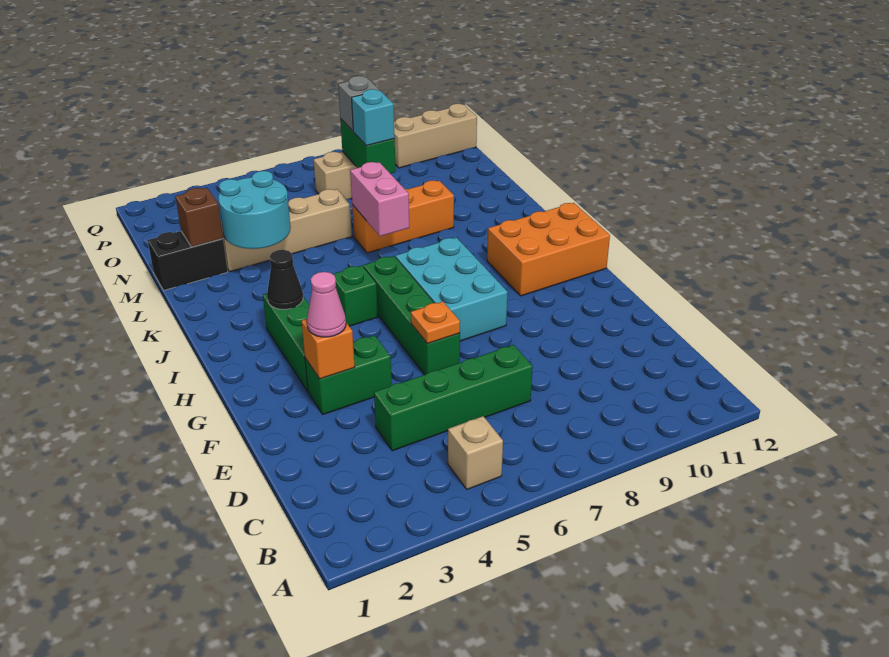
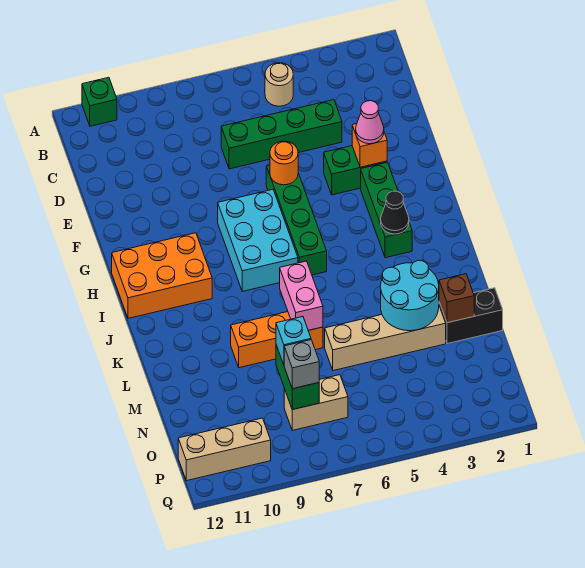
tan brick B5 level 1 -> tan round brick B5 level 1
orange plate F6 level 2 -> orange round brick F6 level 2
green brick I5 level 1 -> green brick A11 level 1

